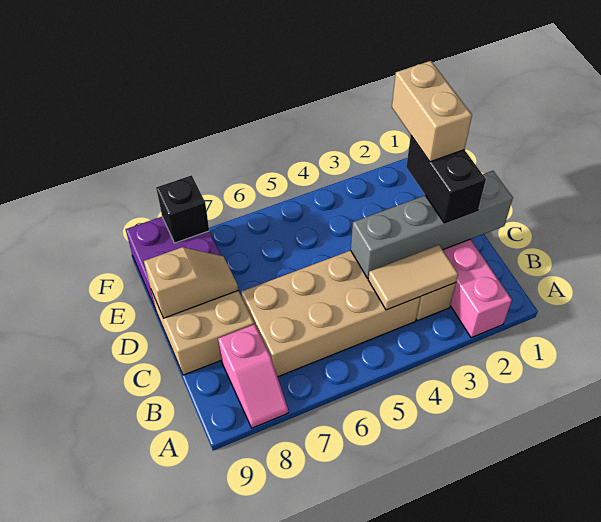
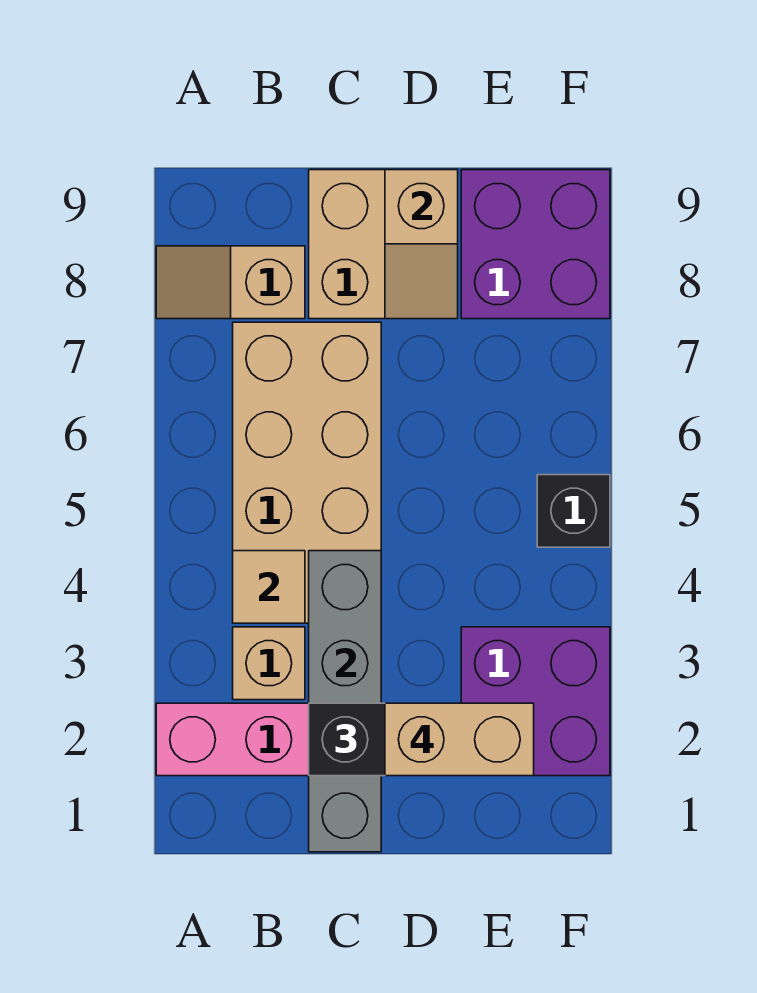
pink slope A8:B8 level 1 top B -> tan slope A8:B8 level 1 top B
tan tile B3:B4 level 2 -> tan tile B4 level 2
none -> purple brick E2:F3 level 1
black brick F8 level 2 -> black brick F5 level 1

